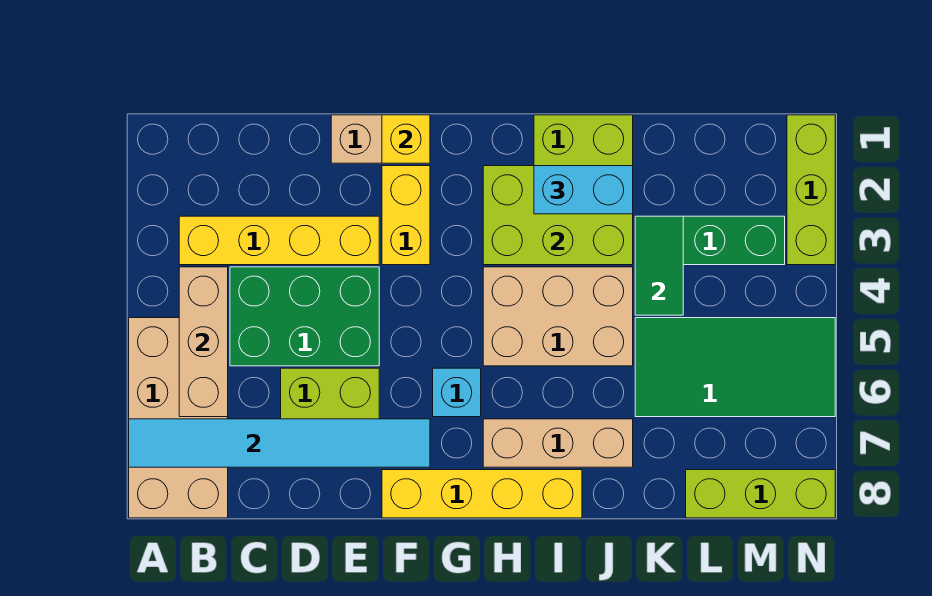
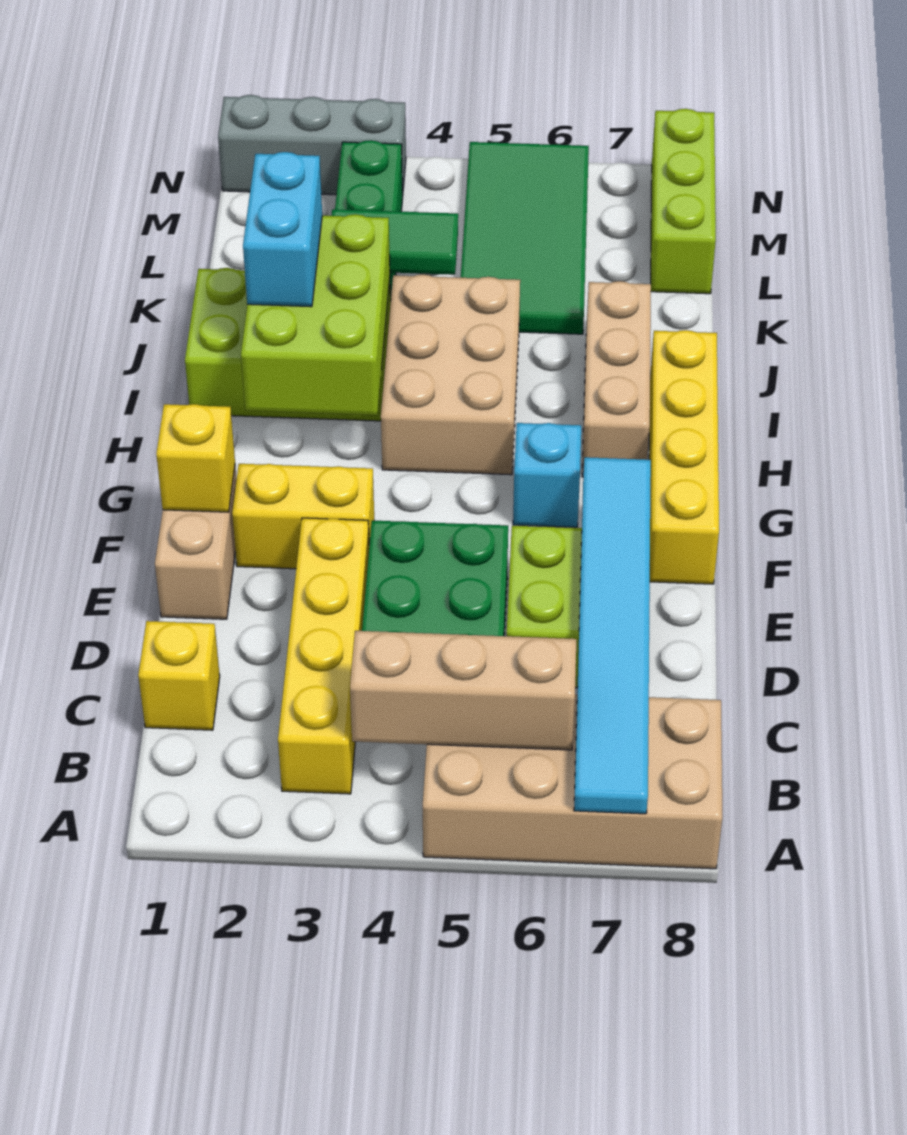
none -> yellow brick C1 level 1
lime brick N1:N3 level 1 -> grey brick N1:N3 level 1

